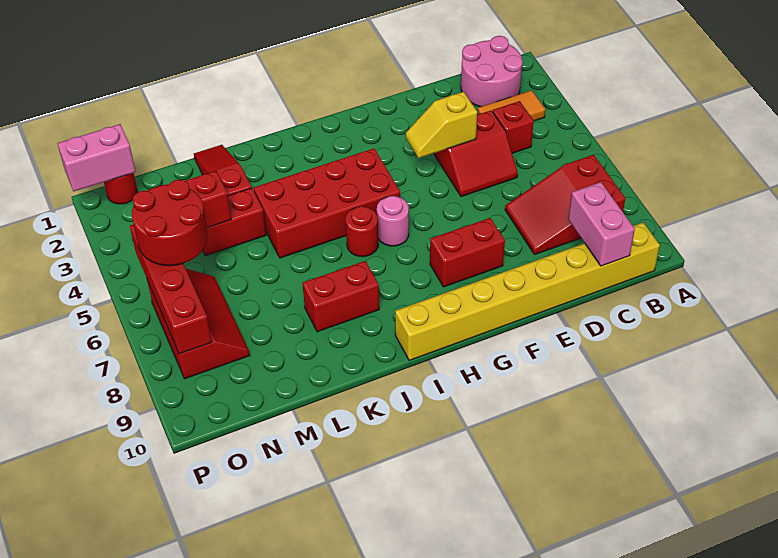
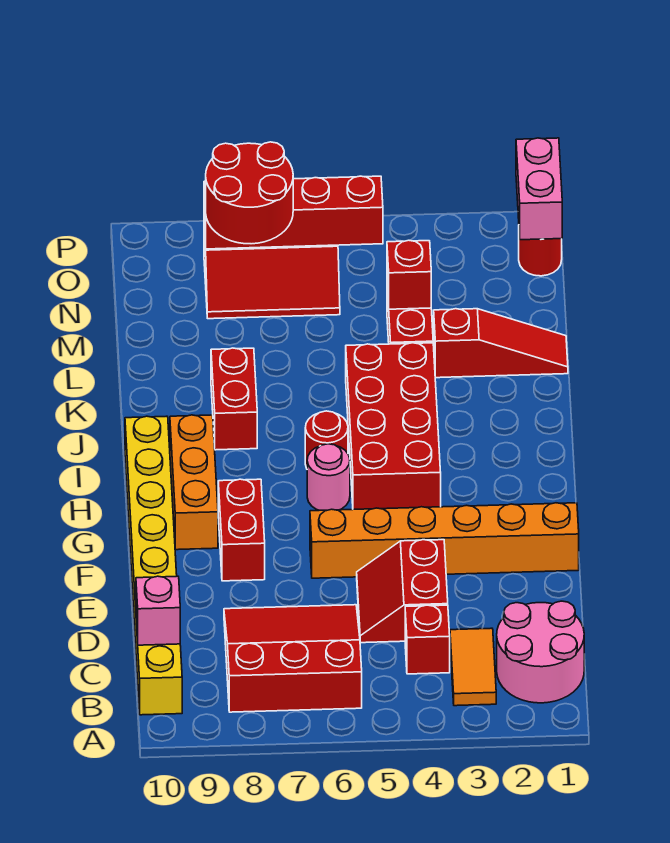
red slope B7:D8 level 1 top B -> red slope B6:D8 level 1 top B
pink brick C9:C10 level 2 -> pink brick C10 level 2
yellow slope E4:F4 level 2 top E -> none
none -> orange brick F1:F6 level 1
none -> orange brick G9:I9 level 1
red round brick N5:O6 level 3 -> red round brick N7:O8 level 3

